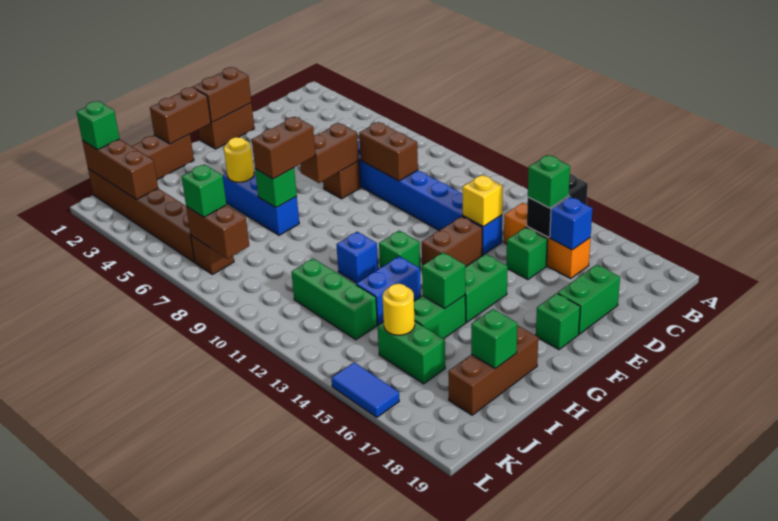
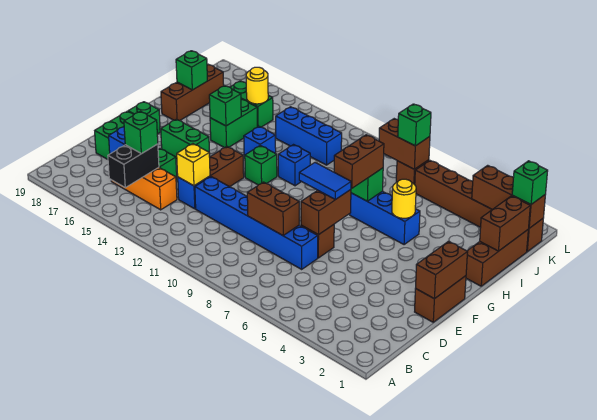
green brick F15:G15 level 1 -> green brick F15:F16 level 1
brown brick G1:H1 level 2 -> brown brick I1:J1 level 2
blue brick H13:I13 level 1 -> blue brick H13 level 1
green brick J11:J13 level 1 -> blue brick J11:J13 level 1
blue tile L15:L16 level 1 -> blue tile F7:F8 level 3

